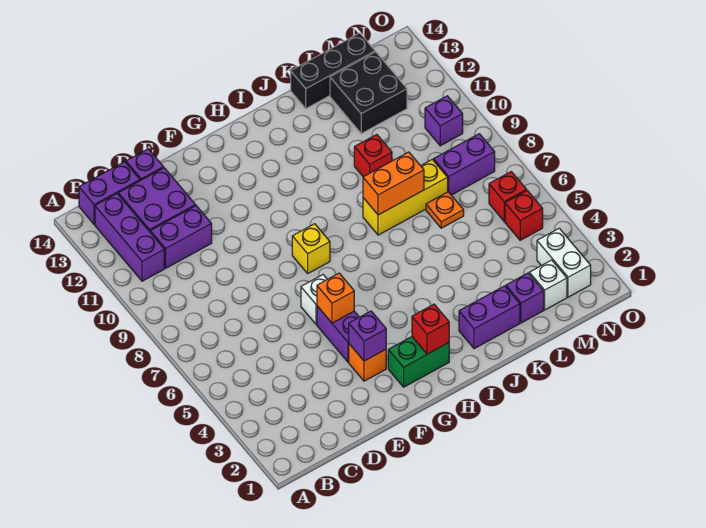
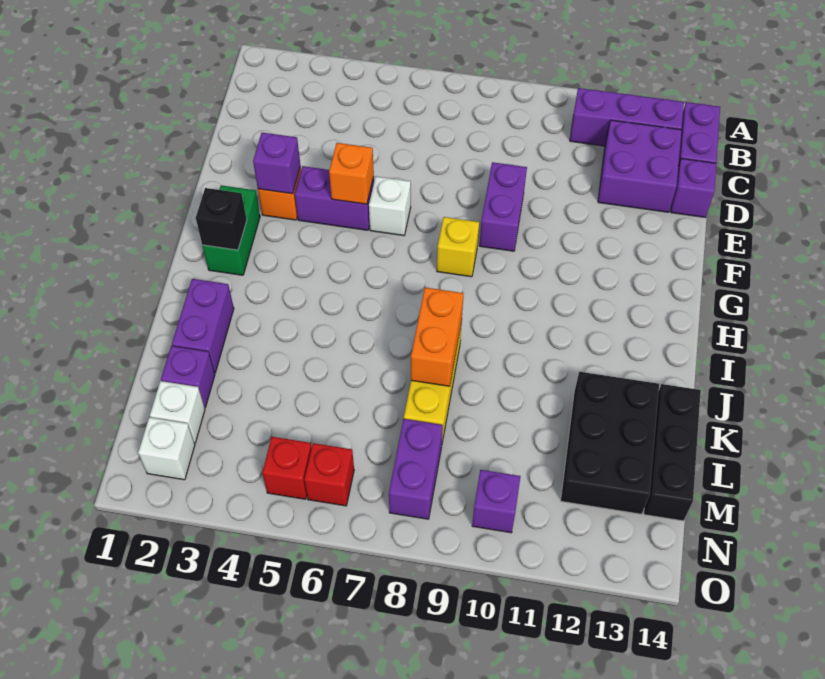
purple brick C11:D11 level 1 -> purple brick E9:F9 level 1
red brick H2 level 2 -> black brick H2 level 2
red brick K10 level 1 -> none
orange plate L7 level 1 -> none
black brick L12:M13 level 1 -> black brick K12:M13 level 1
white brick N2:N3 level 1 -> white brick N2 level 1

